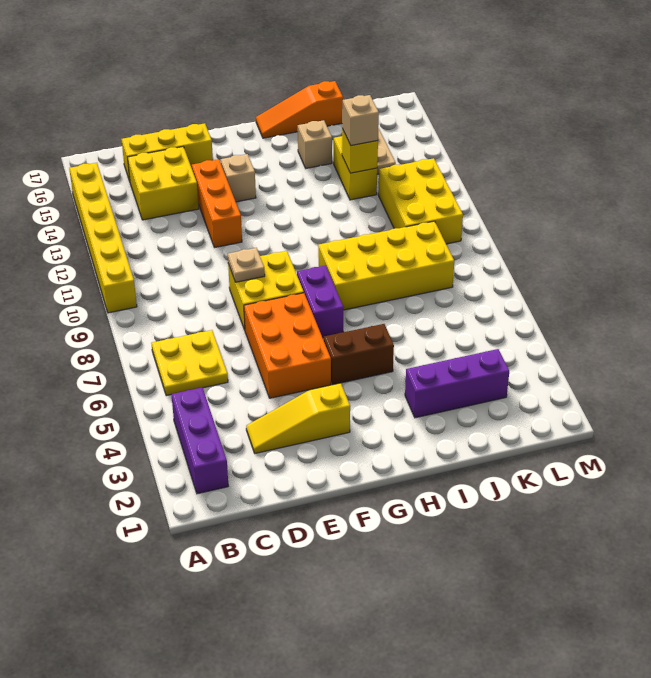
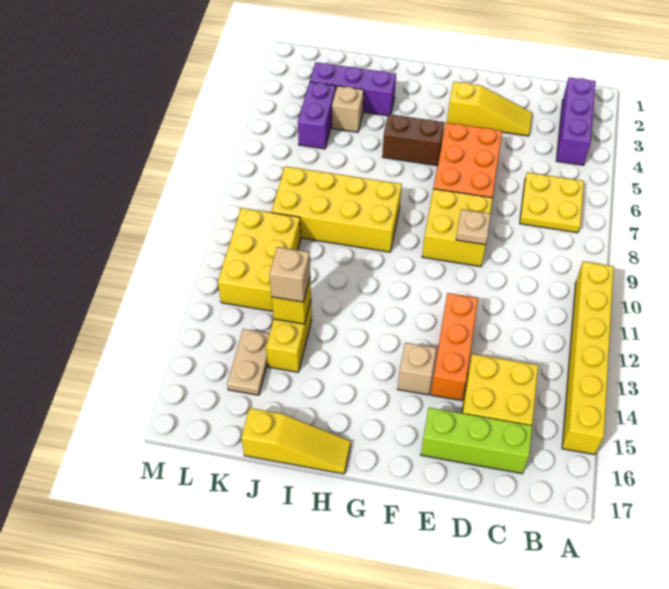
yellow brick C16:E16 level 1 -> lime brick C16:E16 level 1
purple brick G7:G8 level 1 -> purple brick K4:K5 level 1
orange slope H17:J17 level 1 top J -> yellow slope H17:J17 level 1 top J
tan brick I15 level 1 -> tan brick J4 level 1

